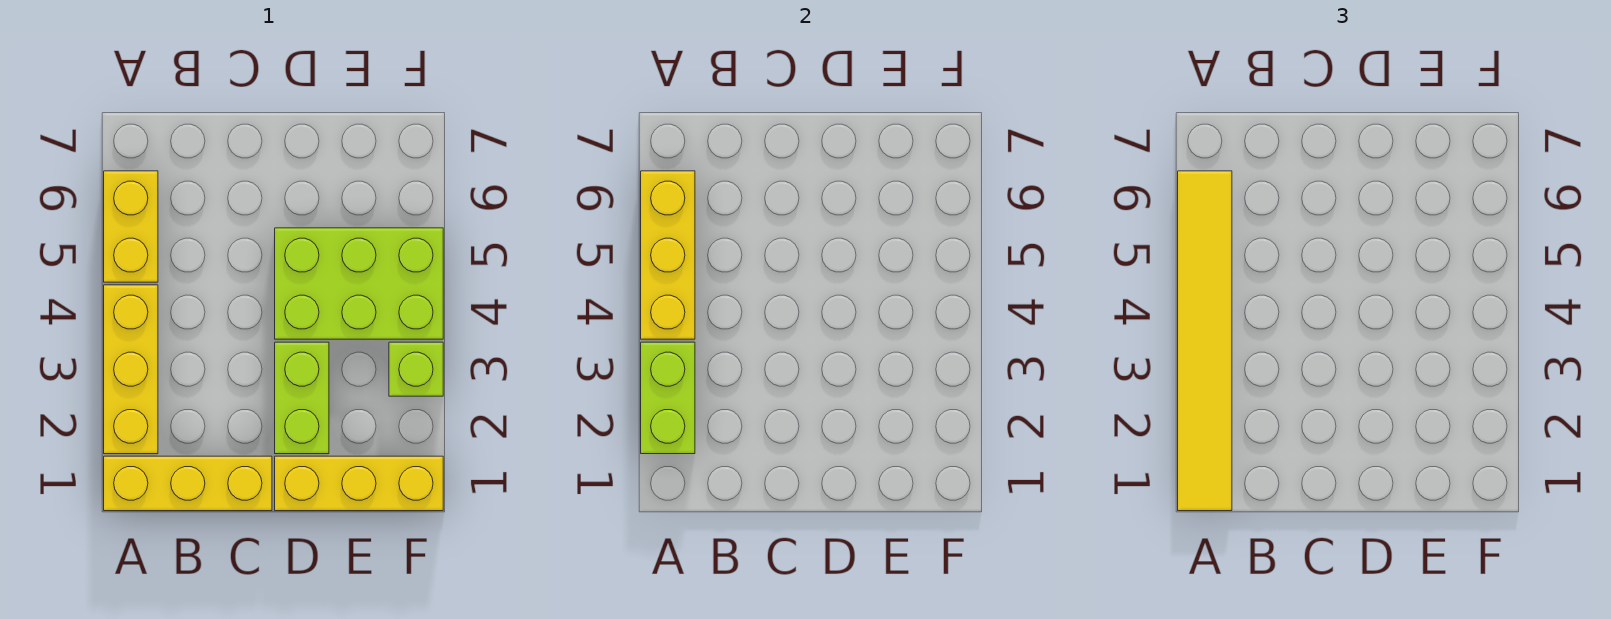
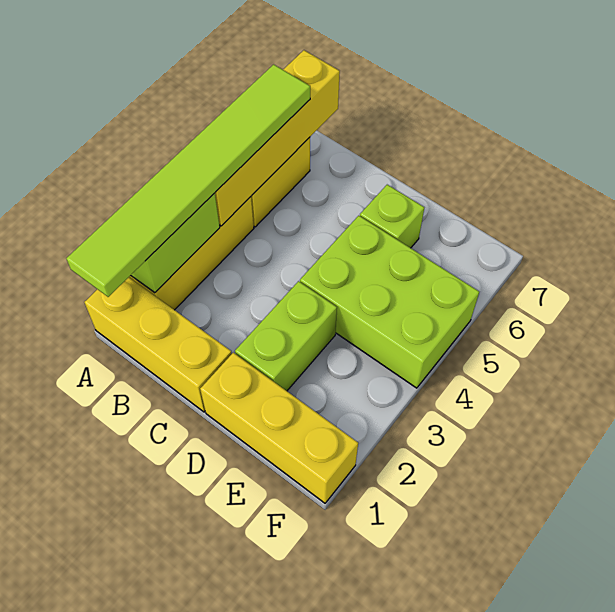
yellow tile A1:A6 level 3 -> lime tile A1:A6 level 3
yellow brick A4:A6 level 2 -> yellow brick A4:A7 level 2
lime brick F3 level 1 -> lime brick D6 level 1

